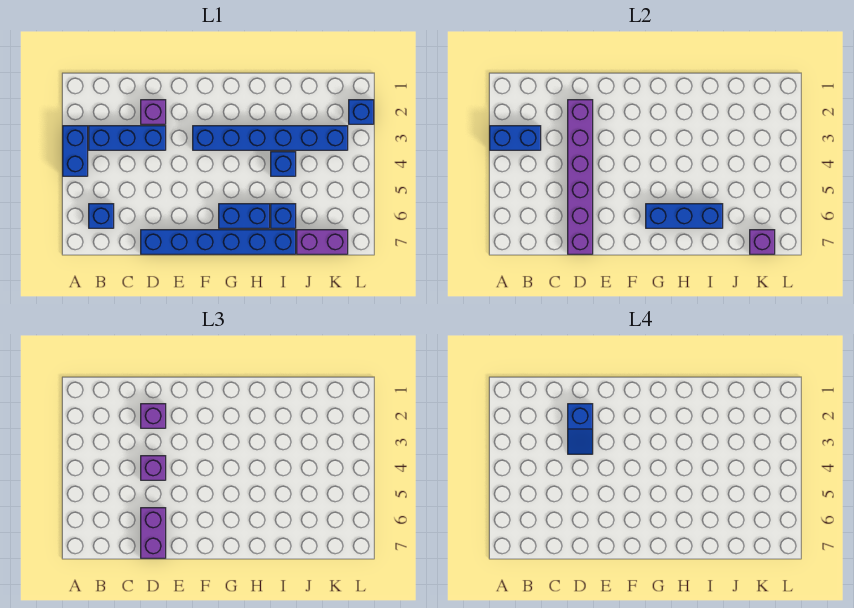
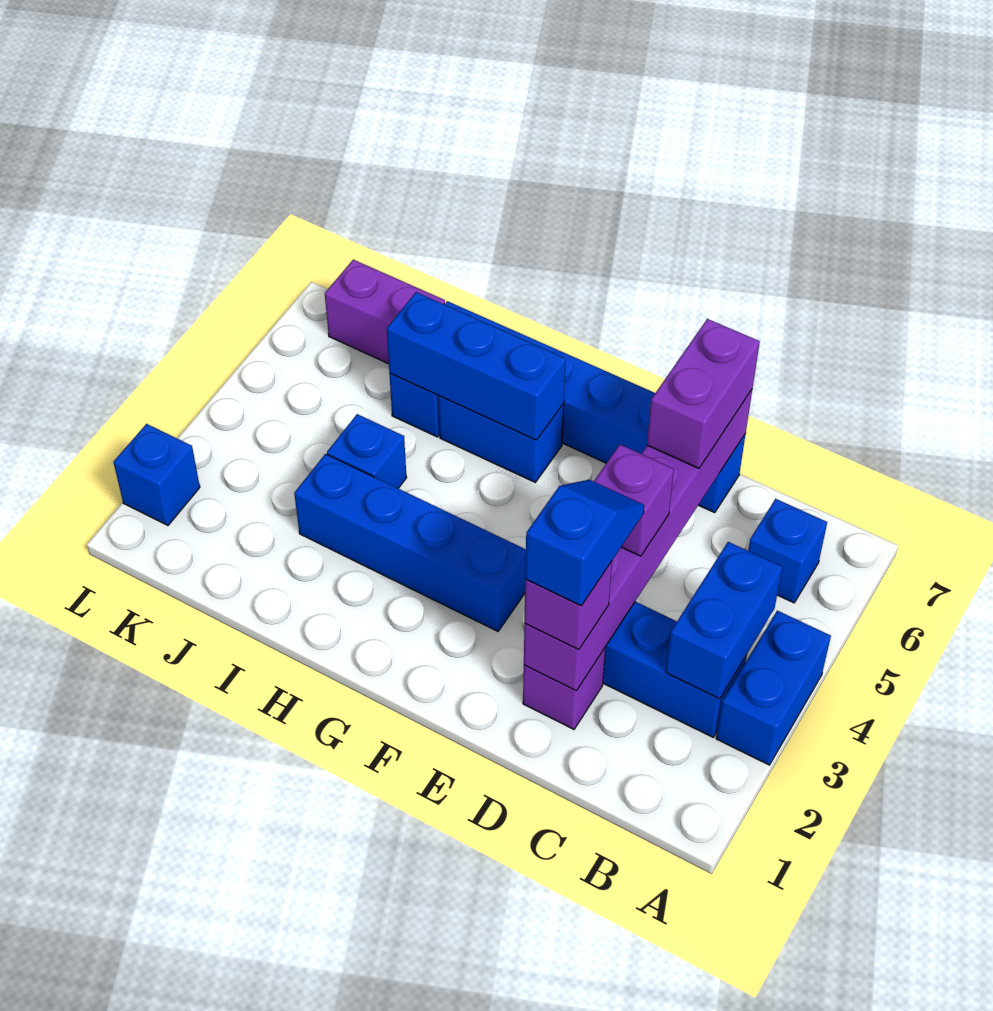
blue brick A3:B3 level 2 -> blue brick B3:B4 level 2
blue brick F3:K3 level 1 -> blue brick F3:I3 level 1
purple brick K7 level 2 -> none

